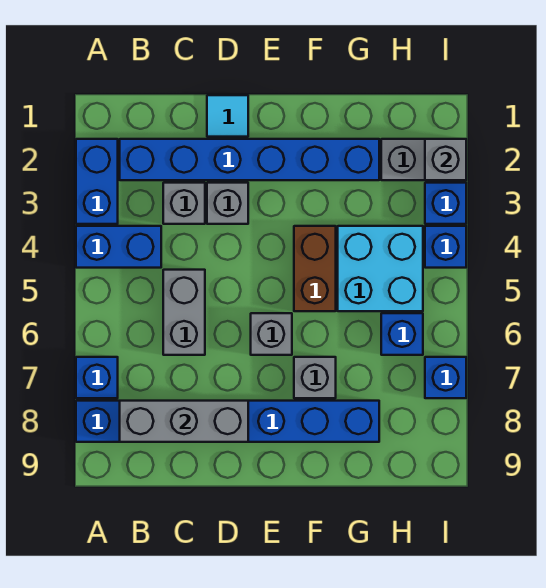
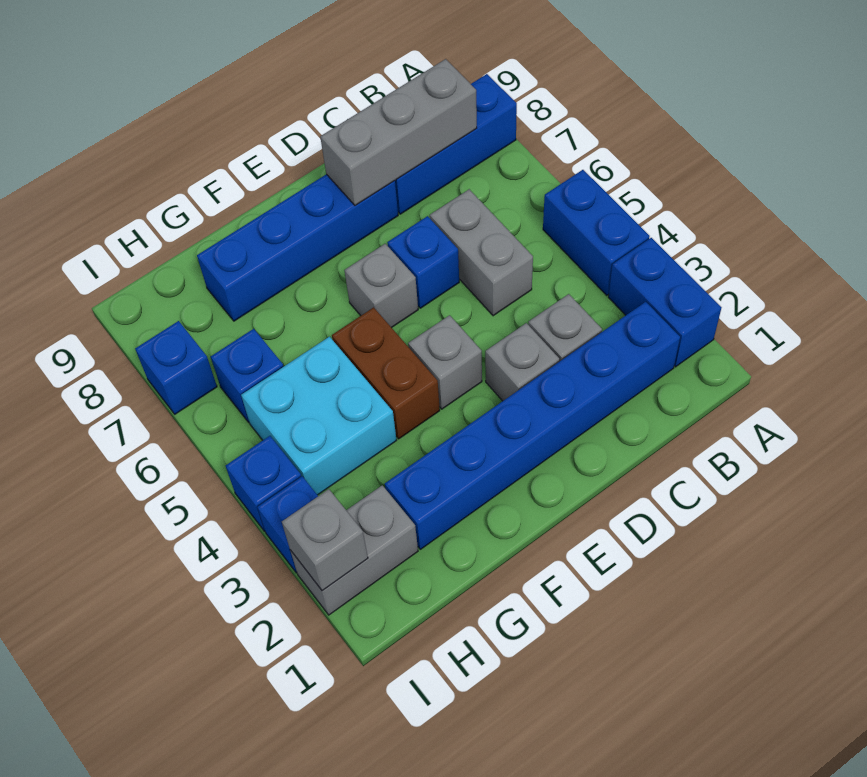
blue brick A4:B4 level 1 -> blue brick A4:A5 level 1
blue brick A7 level 1 -> blue brick D6 level 1
cyan tile D1 level 1 -> none
grey brick F7 level 1 -> grey brick E4 level 1

